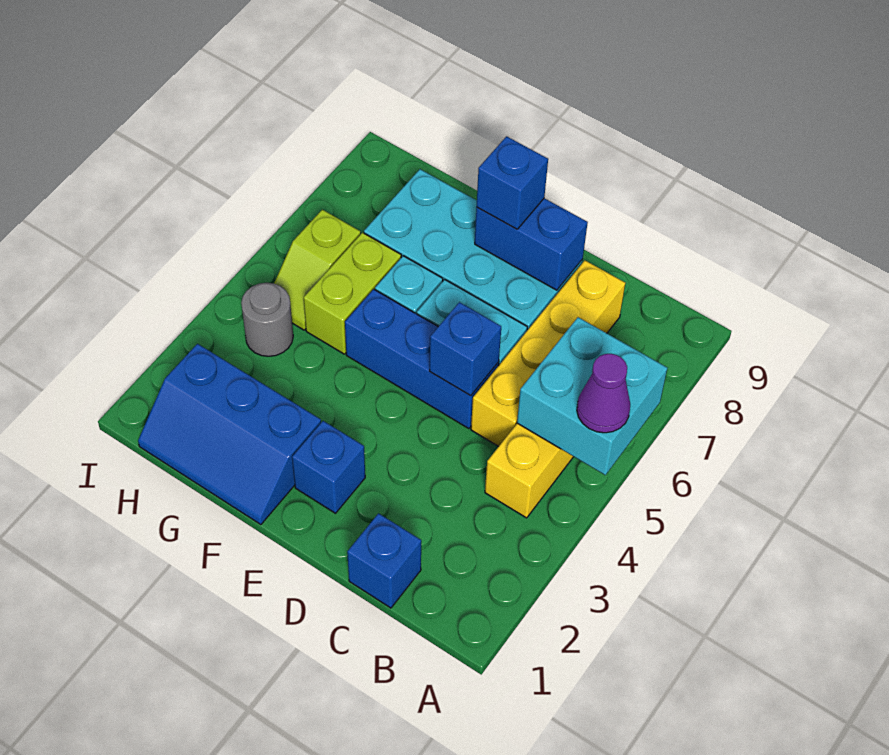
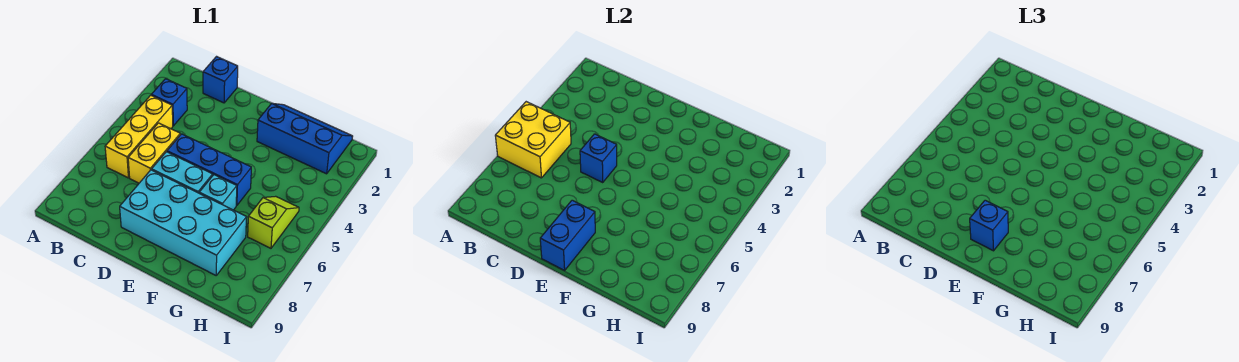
cyan brick A5:B6 level 2 -> yellow brick A5:B6 level 2
purple cone A5 level 3 -> none
yellow brick C5:C8 level 1 -> yellow brick C5:C6 level 1
blue brick D8:E8 level 2 -> blue brick E8:E9 level 2
blue brick E2 level 1 -> blue brick B3 level 1
lime brick G5:G6 level 1 -> none
grey round brick H4 level 1 -> none

